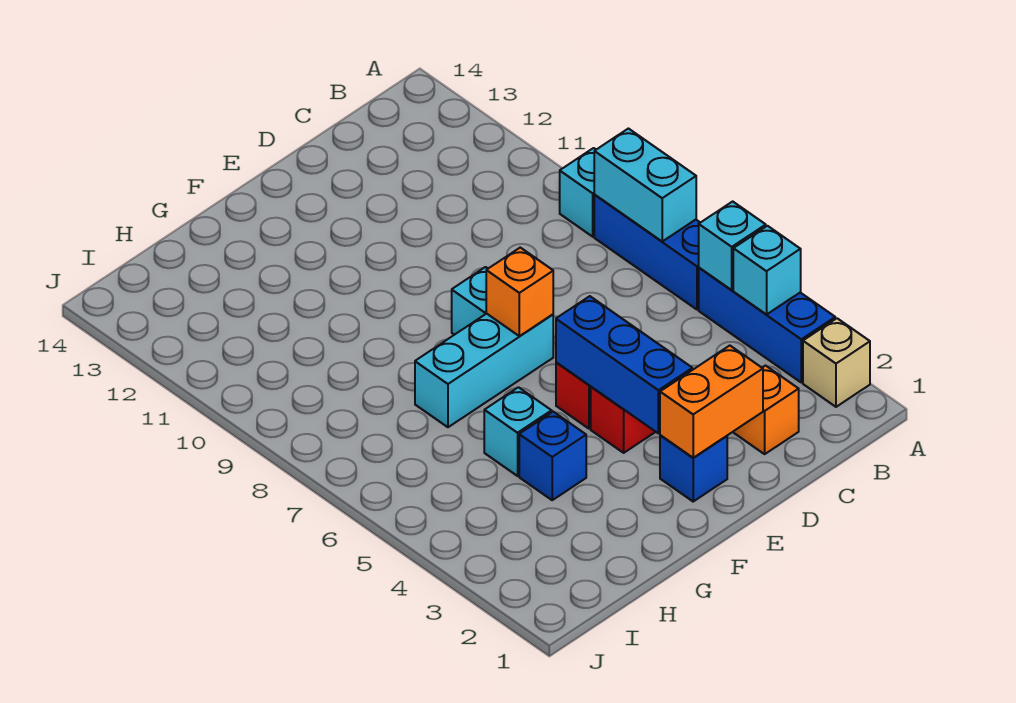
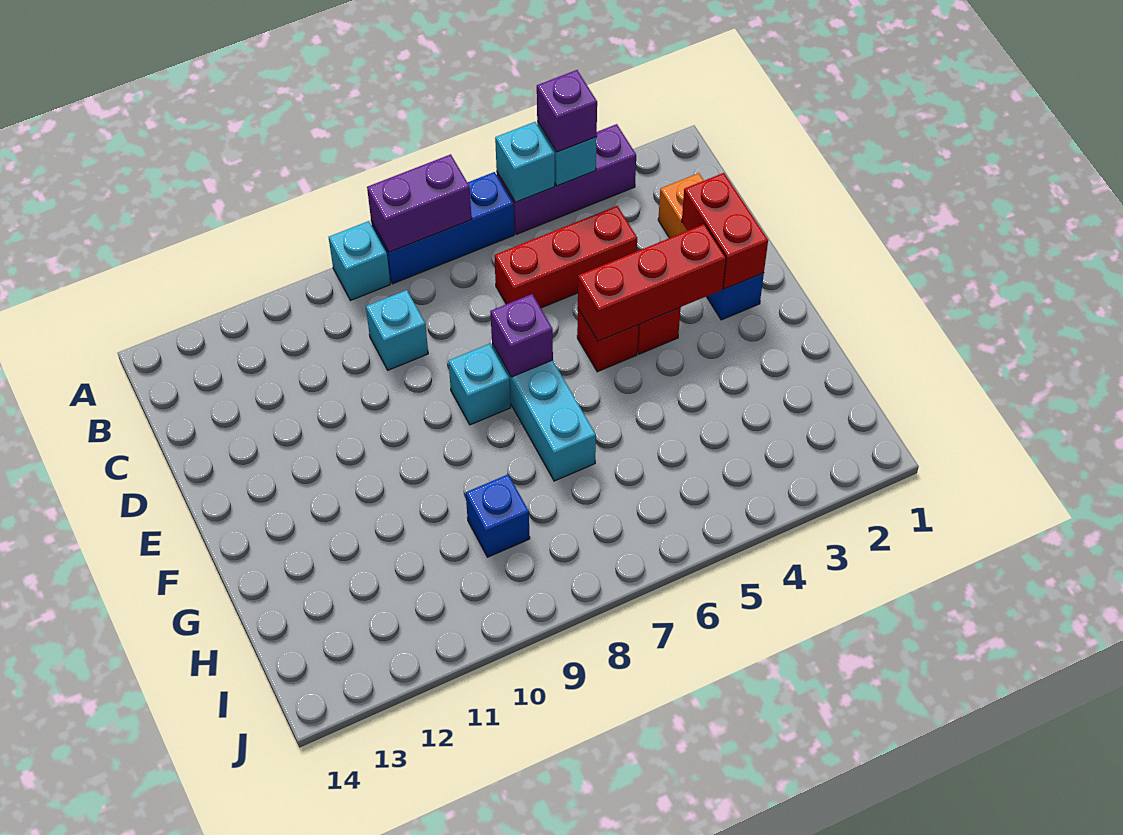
tan brick A2 level 1 -> none
blue brick A3:A5 level 1 -> purple brick A3:A5 level 1
none -> purple brick A4 level 3
cyan brick A7:A8 level 2 -> purple brick A7:A8 level 2
none -> red brick C4:C6 level 1
orange brick D2:E2 level 2 -> red brick D2:E2 level 2
blue brick E3:E5 level 2 -> red brick E3:E5 level 2
orange brick E7 level 2 -> purple brick E7 level 2
blue brick G4 level 1 -> blue brick H9 level 1
cyan brick G5 level 1 -> cyan brick C9 level 1

